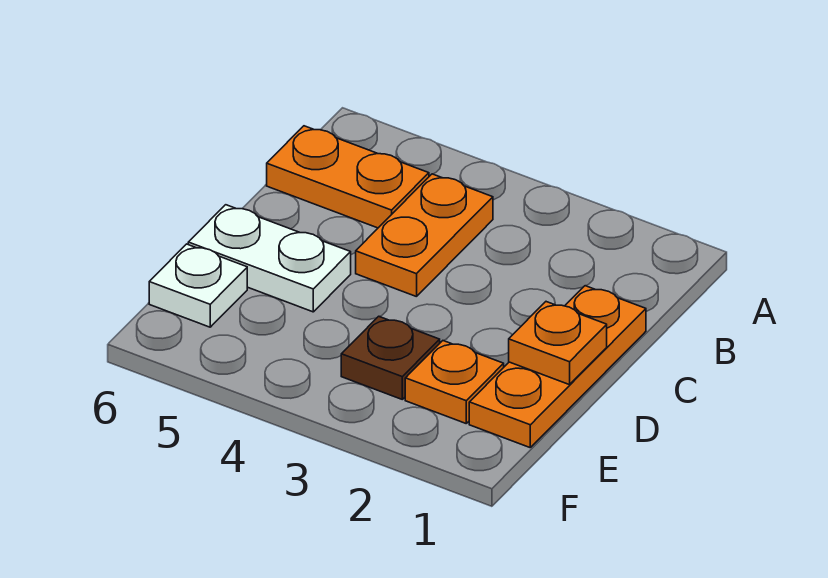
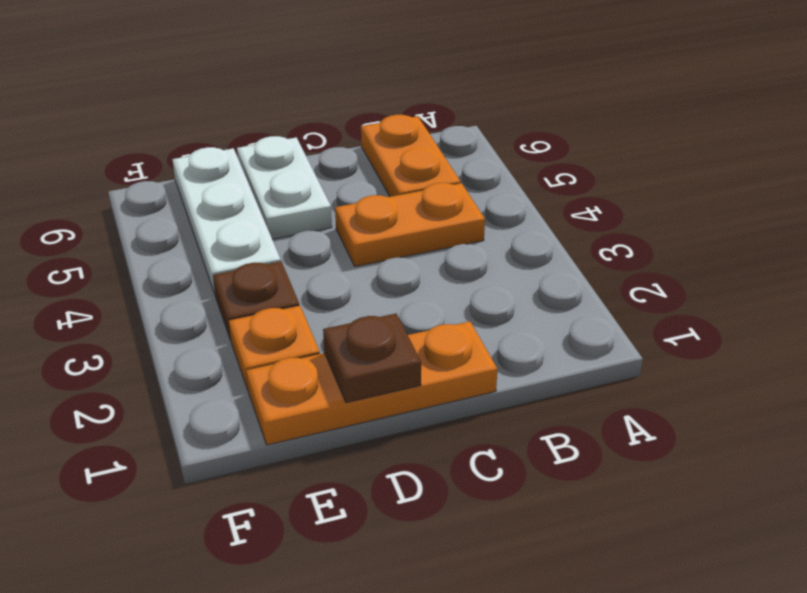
orange plate D1 level 2 -> brown plate D1 level 2
white plate E6 level 1 -> white plate E4:E6 level 1

